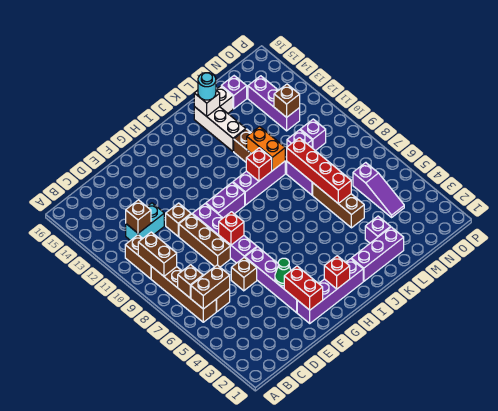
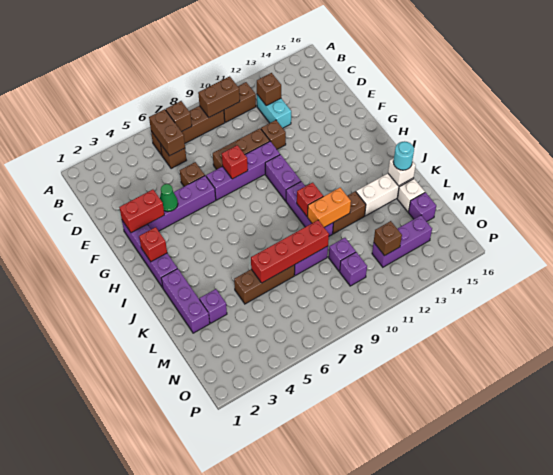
purple slope N4:N6 level 1 top 6 -> none

